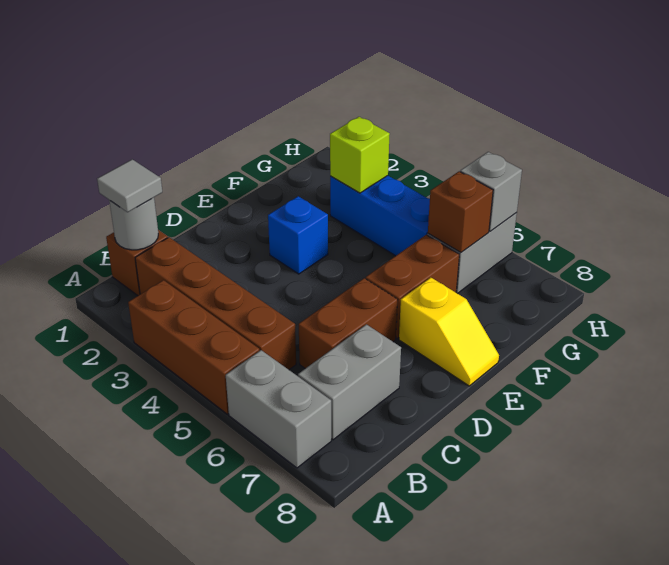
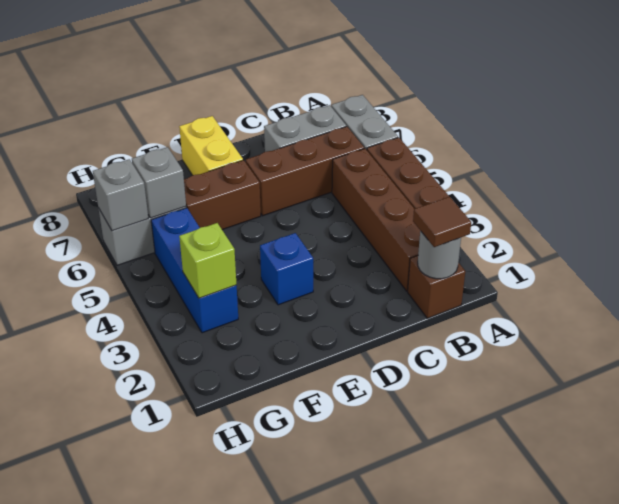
grey tile B1 level 3 -> brown tile B1 level 3
brown brick C6:D6 level 1 -> brown brick B6:D6 level 1
yellow slope E7:E8 level 1 top 7 -> yellow brick E7:E8 level 1
brown brick G6 level 2 -> grey brick G6 level 2

